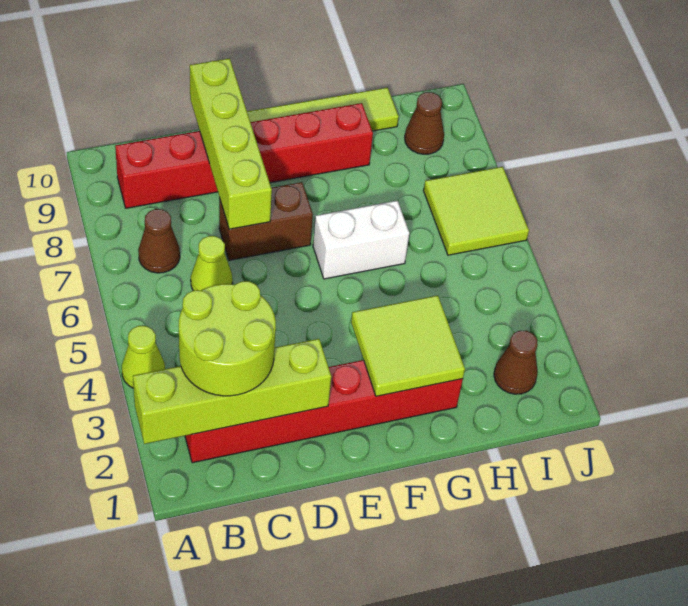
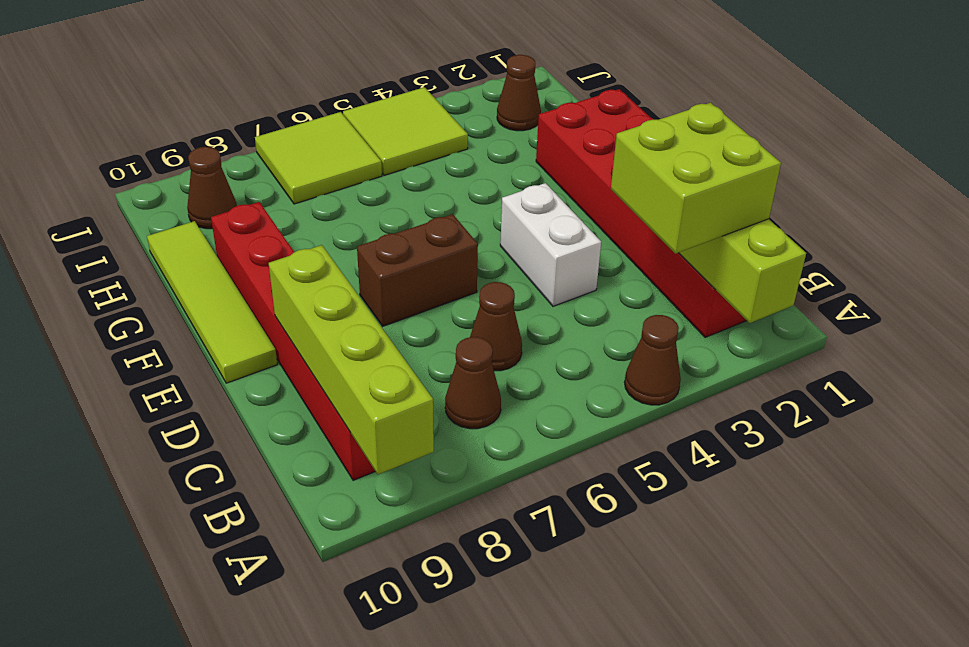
lime cone A4 level 1 -> brown cone A4 level 1
red brick B2:G2 level 1 -> red brick B1:G2 level 1
lime round brick B2:C3 level 3 -> lime brick B2:C3 level 3
lime cone C6 level 1 -> brown cone C6 level 1
brown brick D7:E7 level 1 -> brown brick E6:E7 level 1
lime brick D7:D10 level 2 -> lime brick A9:D9 level 2
lime tile F2:G3 level 2 -> lime tile I4:J5 level 1
white brick F6:G6 level 1 -> white brick D4:E4 level 1

